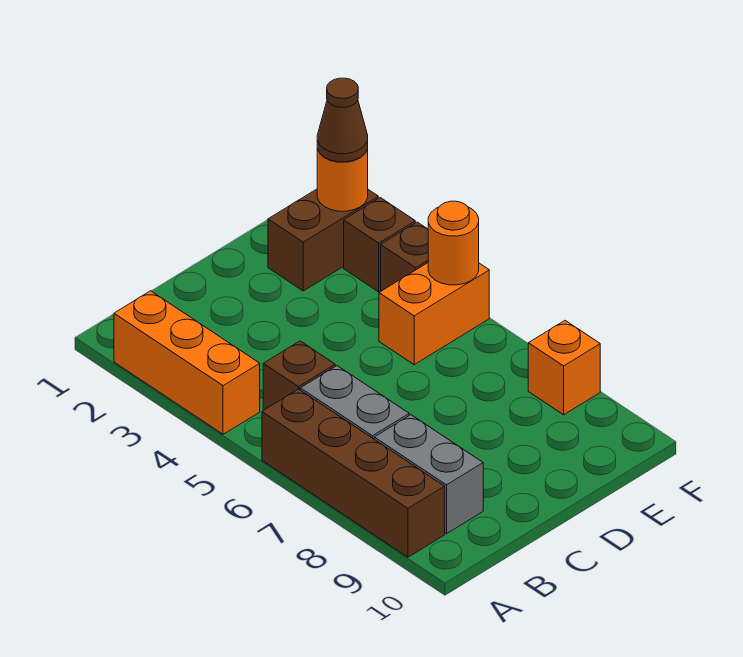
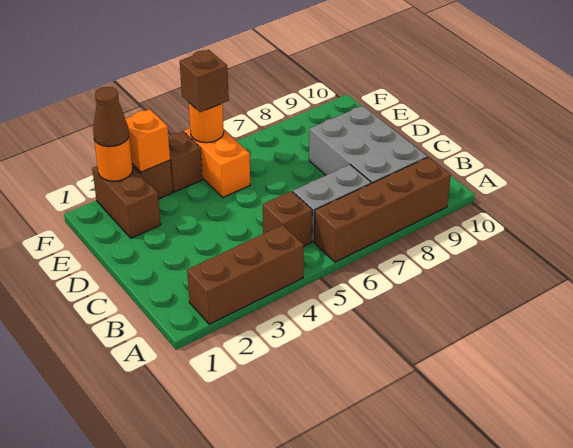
orange brick A2:A4 level 1 -> brown brick A2:A4 level 1
grey brick B8:B9 level 1 -> grey brick B8:D9 level 1
none -> brown brick F5 level 3
orange brick F8 level 1 -> orange brick F3 level 2

